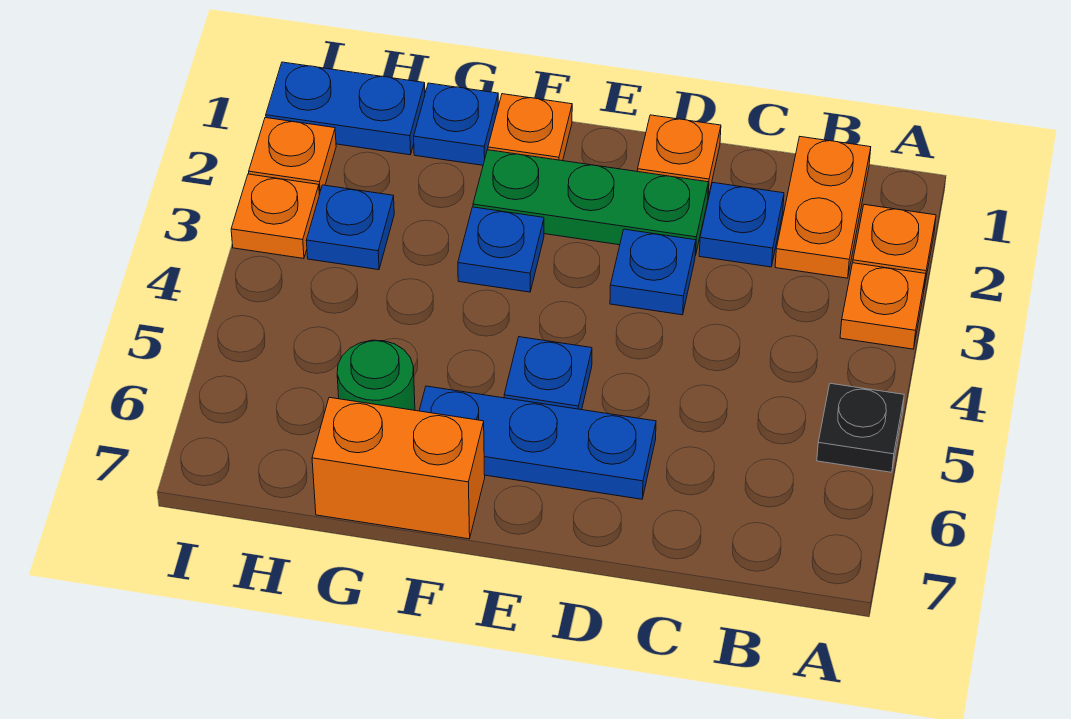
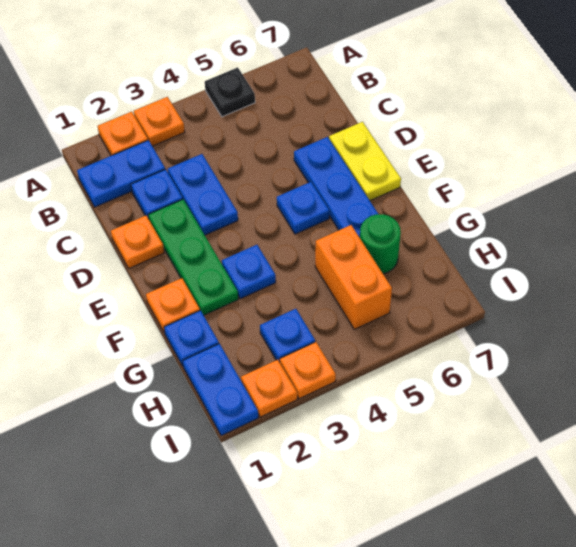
orange plate B1:B2 level 1 -> blue plate B1:B2 level 1
blue plate D3 level 1 -> blue plate C3:D3 level 1
none -> yellow plate D7:E7 level 1
orange brick F7:G7 level 1 -> orange brick G5:H5 level 1

